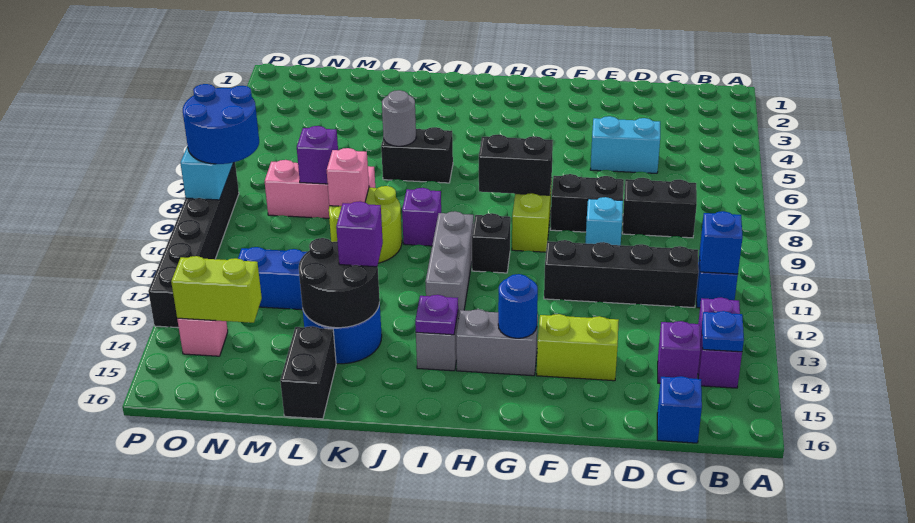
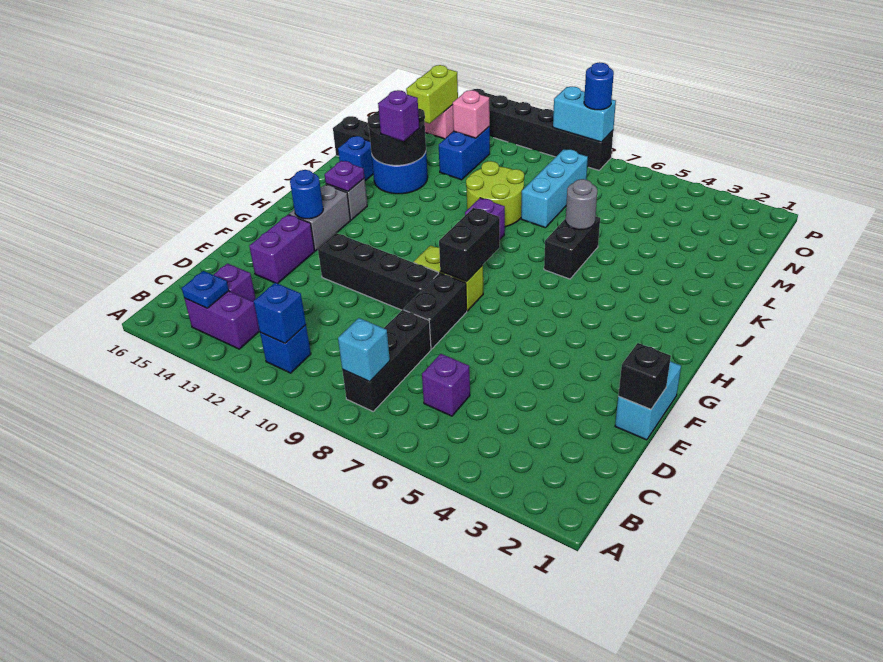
black brick C8:D8 level 1 -> black brick B8:D8 level 1
black brick C11:F11 level 1 -> black brick F9:F12 level 1
blue brick C16 level 1 -> blue brick K15 level 1
cyan brick D5:E5 level 1 -> cyan brick E1:F1 level 1
cyan brick E9 level 1 -> cyan brick B8 level 2
lime brick E14:F14 level 1 -> purple brick E14:F14 level 1
black brick H10 level 1 -> black brick E1 level 2
grey brick I10:I12 level 1 -> none
pink brick L8:N8 level 1 -> cyan brick L8:N8 level 1
pink brick L9 level 2 -> pink brick N12 level 2
purple brick M8 level 2 -> purple brick C6 level 1
blue round brick O8:P9 level 3 -> blue round brick P8 level 3

